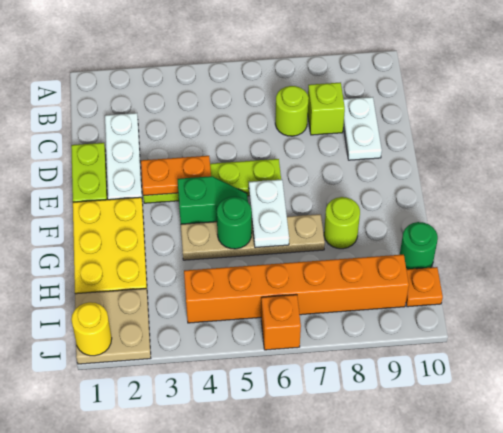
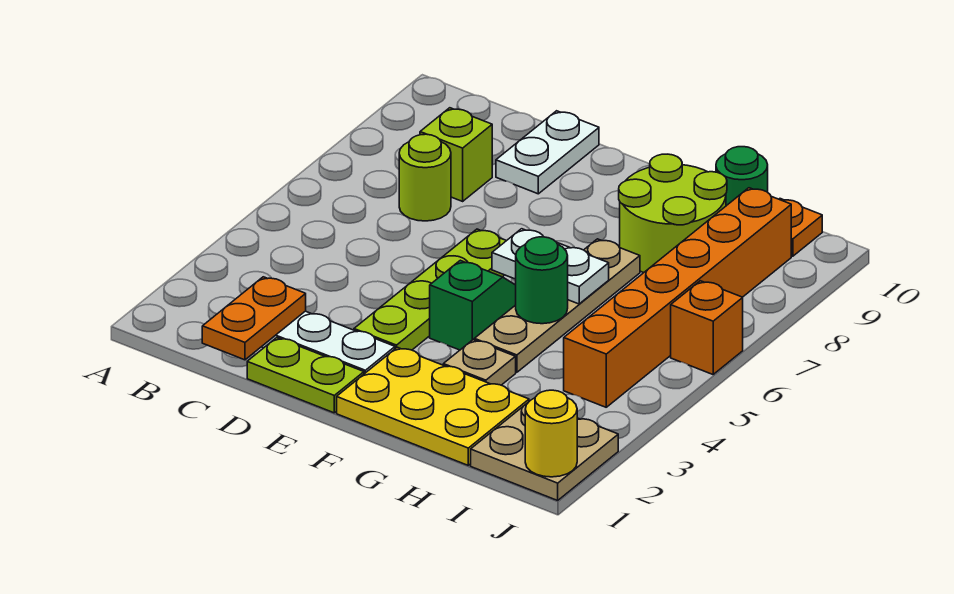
white plate C9:D9 level 1 -> white plate D9:D10 level 1
orange plate E3:E4 level 2 -> orange plate C1:C2 level 2
none -> tan plate G3 level 1
lime round brick G8 level 1 -> lime round brick G8:H9 level 1

